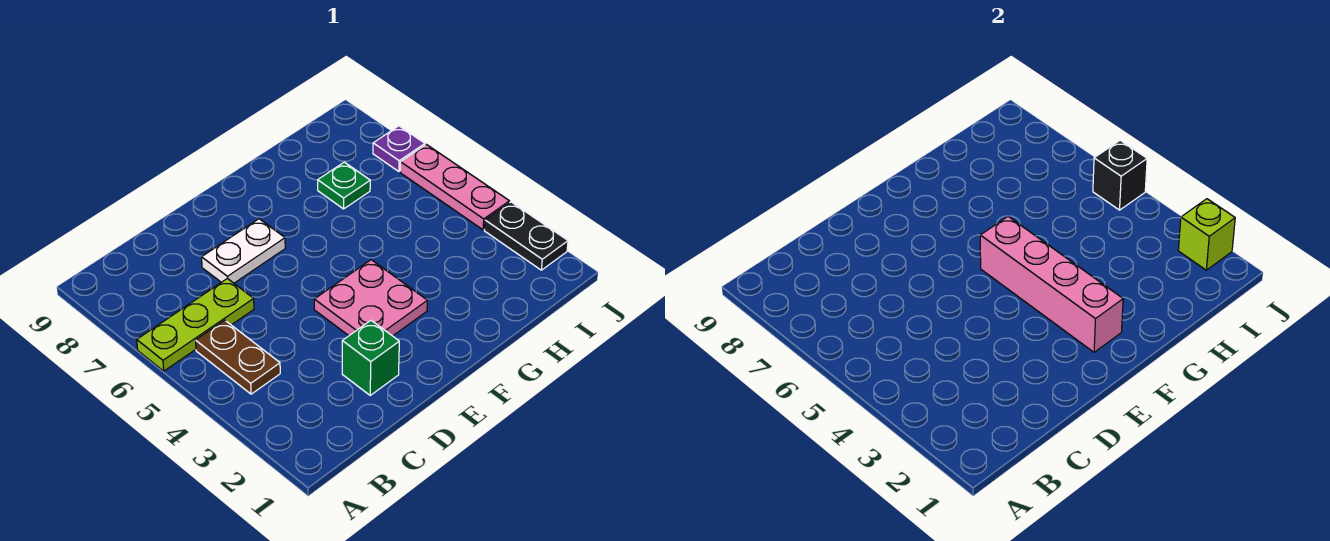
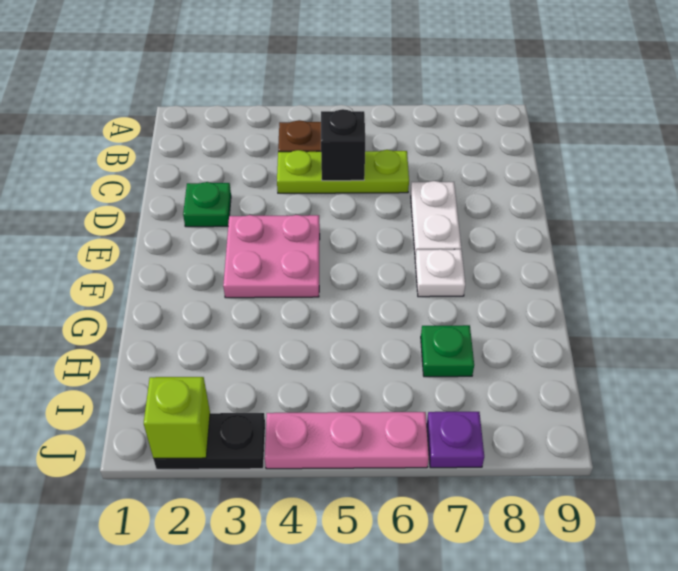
lime plate A6:C6 level 1 -> lime plate C4:C6 level 1
green brick D2 level 1 -> green plate D2 level 1
pink brick F2:F5 level 2 -> none
none -> white plate F7 level 1
black brick J5 level 2 -> black brick C5 level 2

